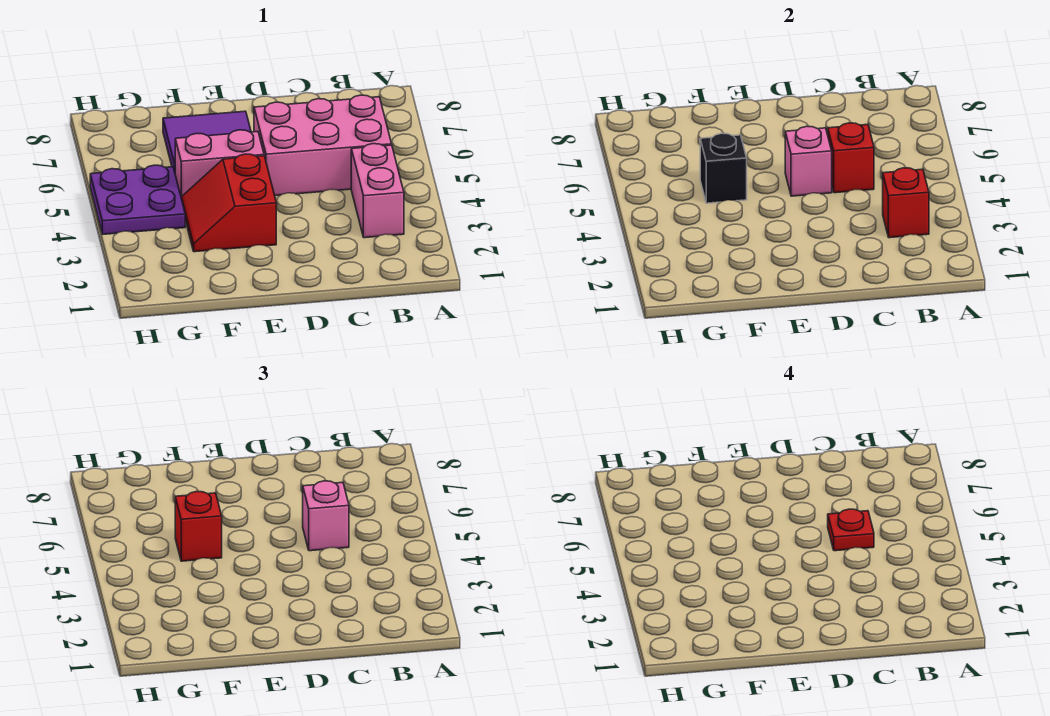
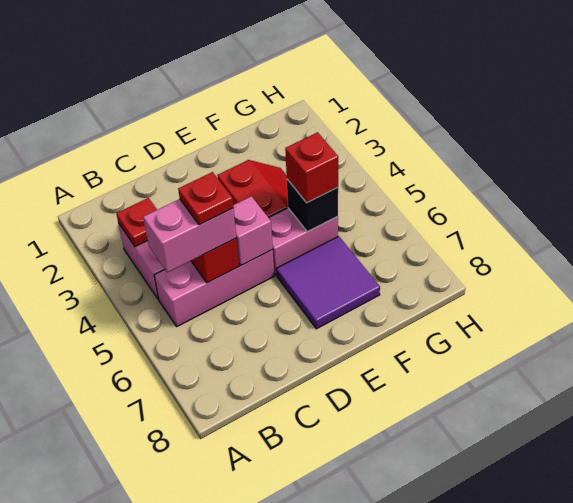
red brick B3 level 2 -> red plate B3 level 2
pink brick B5:D6 level 1 -> pink brick B5:D5 level 1
pink brick C5 level 3 -> pink brick B5:C5 level 3
purple plate G4:H5 level 1 -> none

